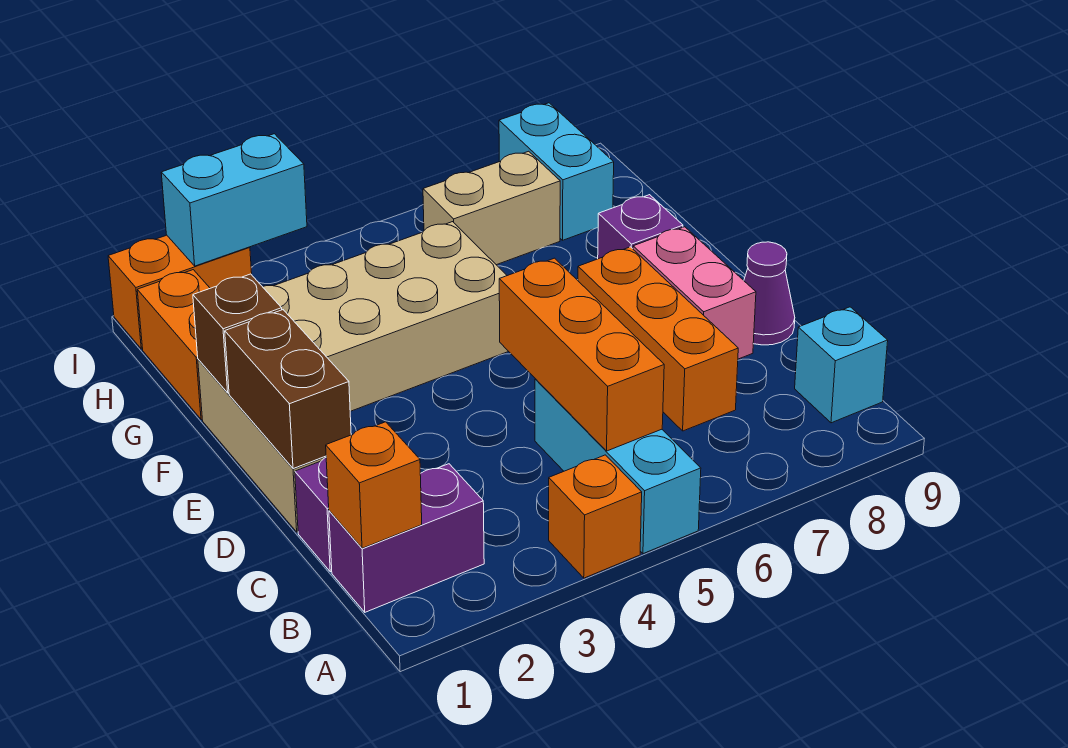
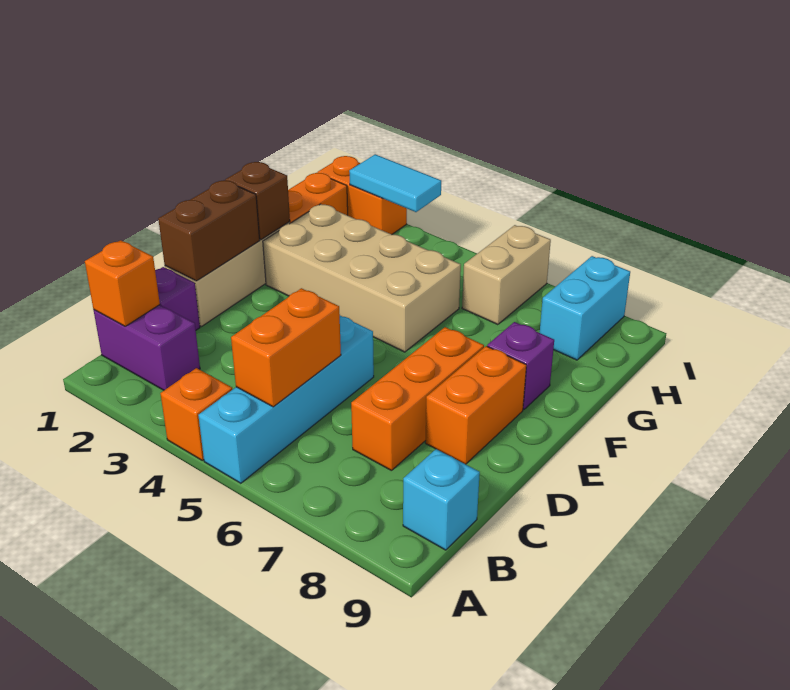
cyan brick A5:C5 level 1 -> cyan brick A5:D5 level 1
orange brick B5:D5 level 2 -> orange brick B5:C5 level 2
pink brick D8:E8 level 1 -> orange brick D8:E8 level 1
purple cone D9 level 1 -> none
tan brick H6:H7 level 1 -> tan brick H6:I6 level 1
cyan brick I2:I3 level 2 -> cyan tile I2:I3 level 2

